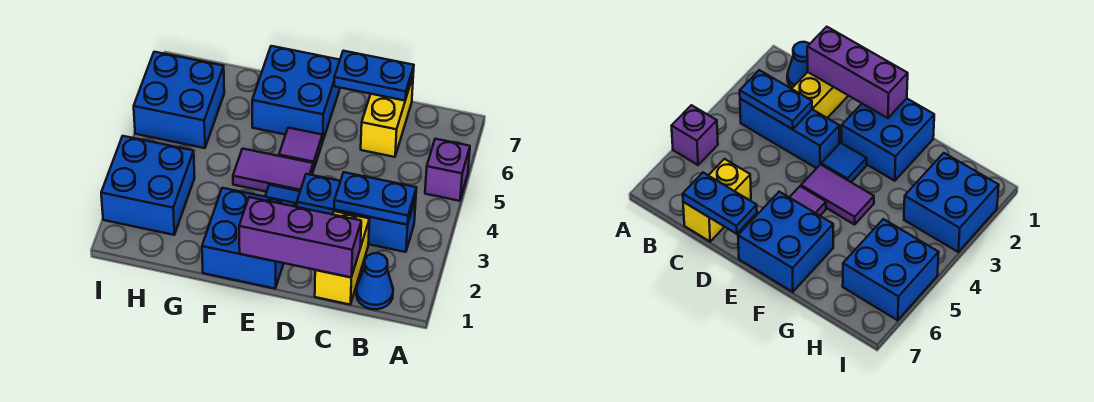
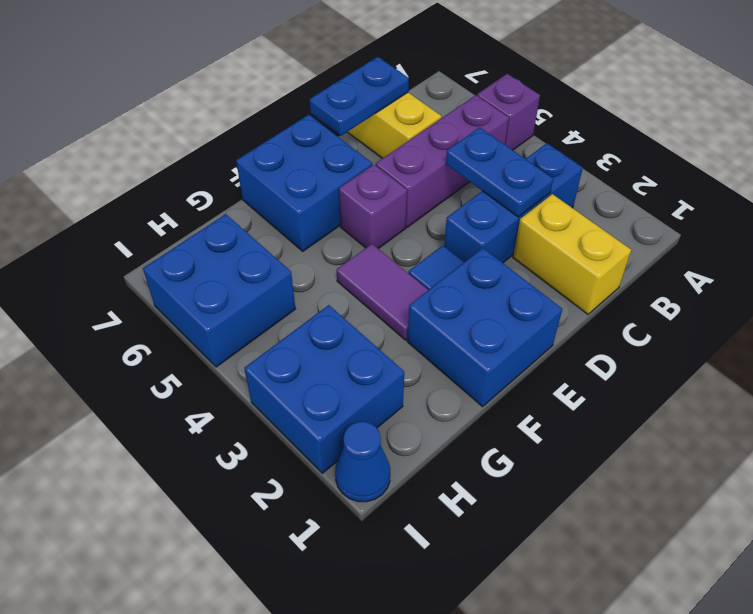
blue cone B1 level 1 -> blue cone I1 level 1
blue plate B3:C3 level 2 -> blue plate C3:C4 level 2
purple brick C1:E1 level 2 -> purple brick B5:D5 level 1
purple tile E4:F4 level 1 -> purple tile F3:F4 level 1
purple tile E5 level 1 -> purple brick E5 level 1

